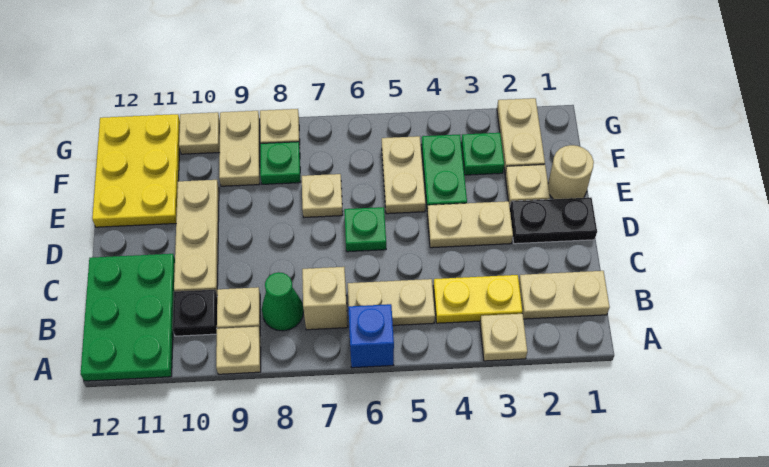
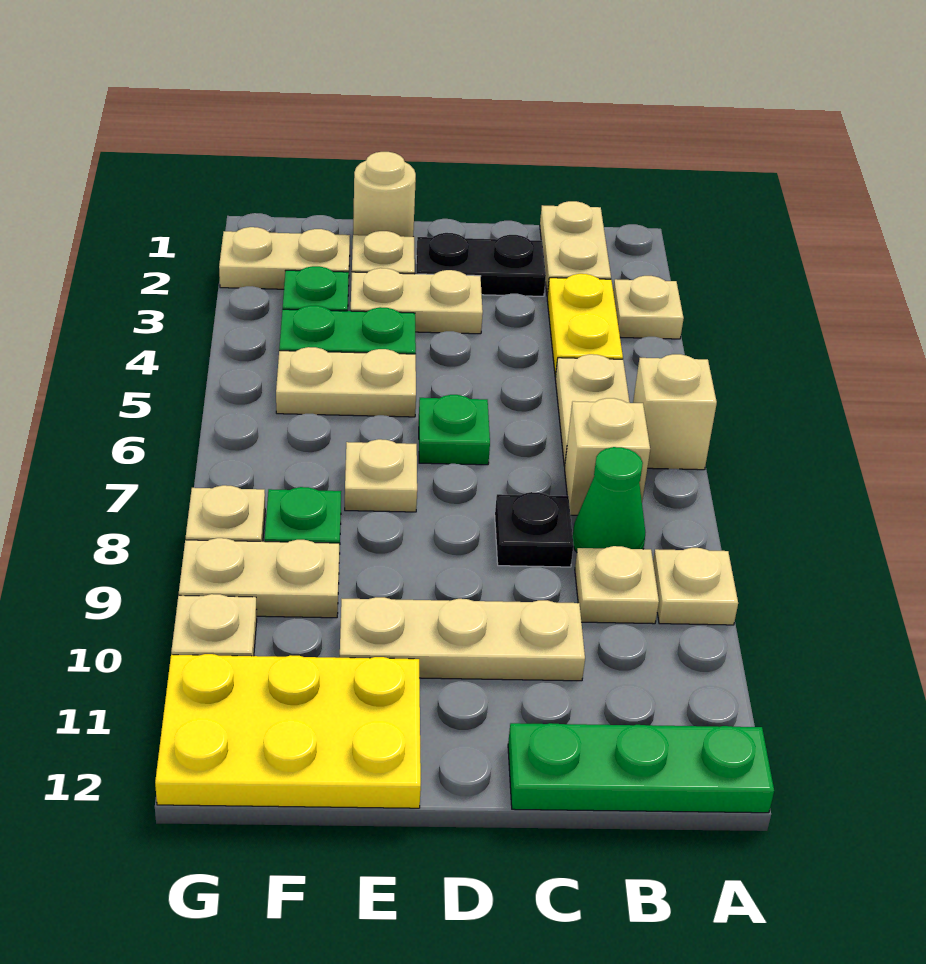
blue brick A6 level 1 -> tan brick A6 level 1
green plate A11:C12 level 1 -> green plate A12:C12 level 1
black plate B10 level 1 -> black plate C8 level 1
black plate D1:D2 level 1 -> black plate C2:D2 level 1
tan plate D3:D4 level 1 -> tan plate D3:E3 level 1

